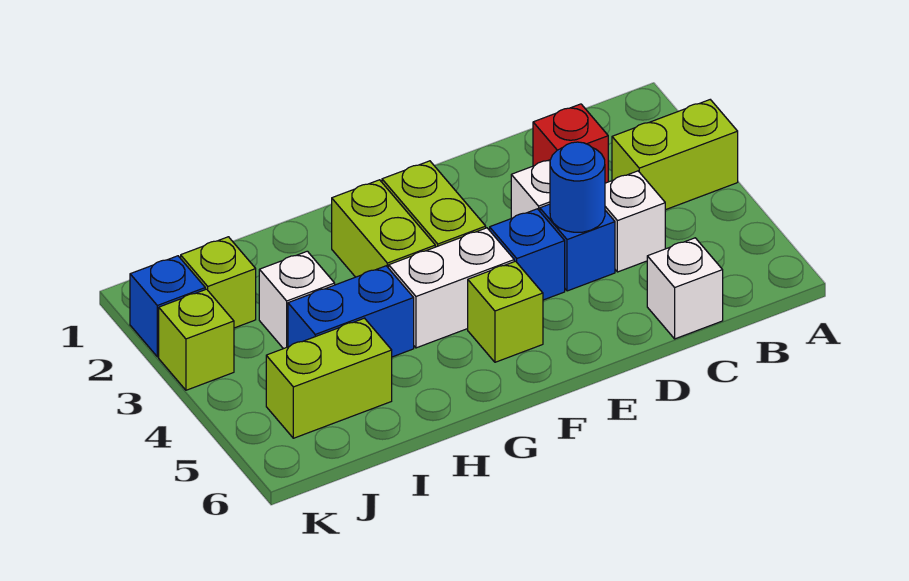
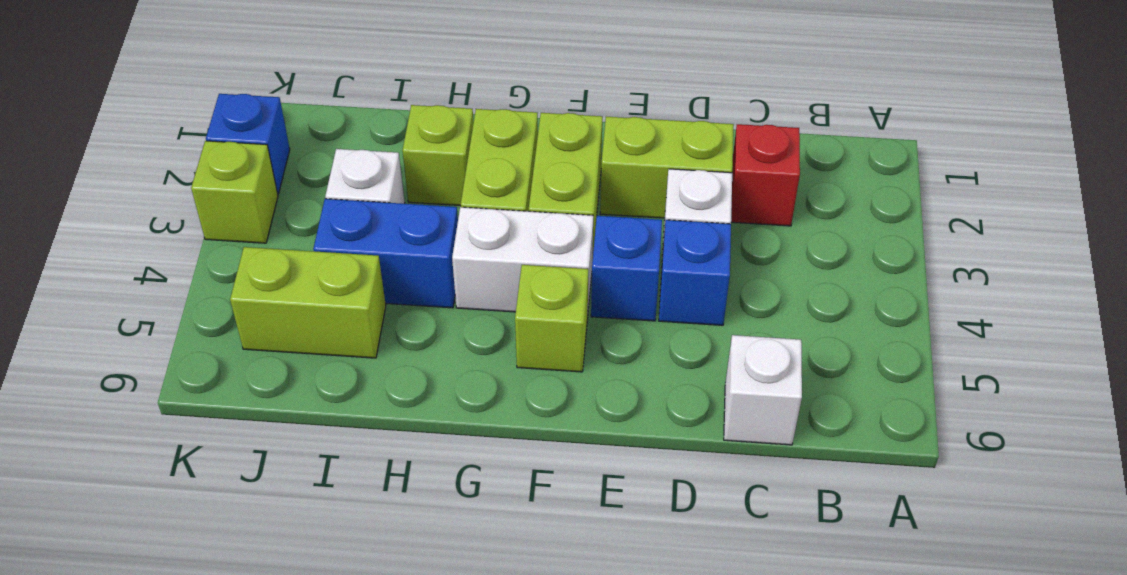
lime brick A3:B3 level 1 -> lime brick D2:E2 level 1
white brick C4 level 1 -> none
blue round brick D4 level 2 -> none
lime brick J2 level 1 -> lime brick H2 level 1

